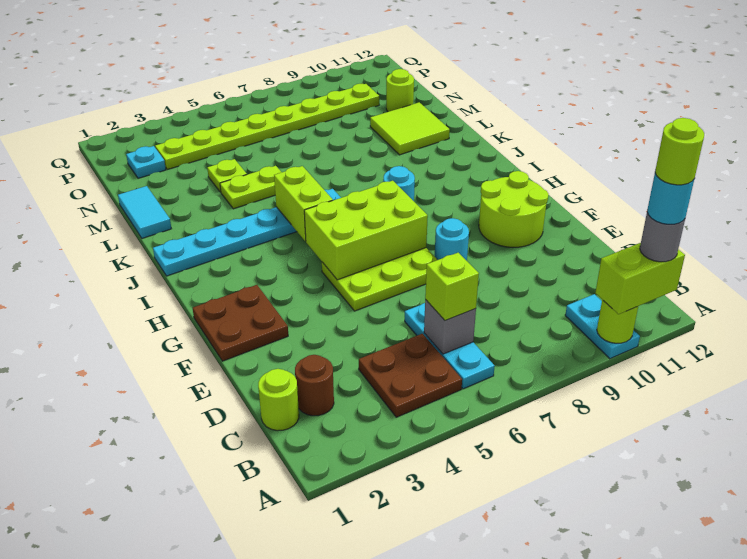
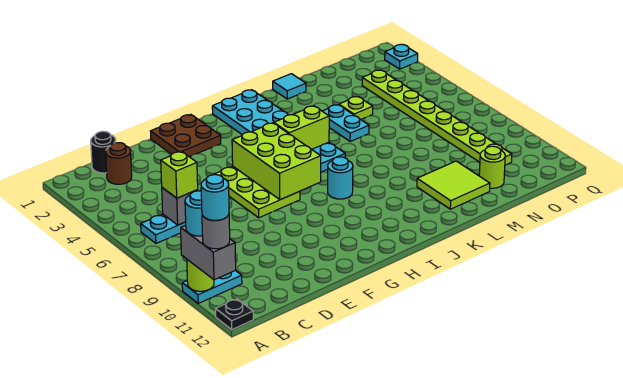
lime brick A10:A11 level 3 -> grey brick A10:A11 level 3
lime round brick A11 level 6 -> none
none -> black plate A12 level 1
brown plate B4:C5 level 1 -> none
lime round brick C1 level 1 -> black round brick C1 level 1
cyan round brick F8 level 1 -> cyan round brick A10 level 4
lime round brick F10:G11 level 1 -> none
cyan plate J1:J6 level 1 -> cyan plate I1:J6 level 1
cyan tile L1:M1 level 1 -> cyan tile L1 level 1
lime plate L4:L5 level 1 -> cyan plate L4:L5 level 1
cyan plate O2 level 1 -> cyan plate Q2 level 1

